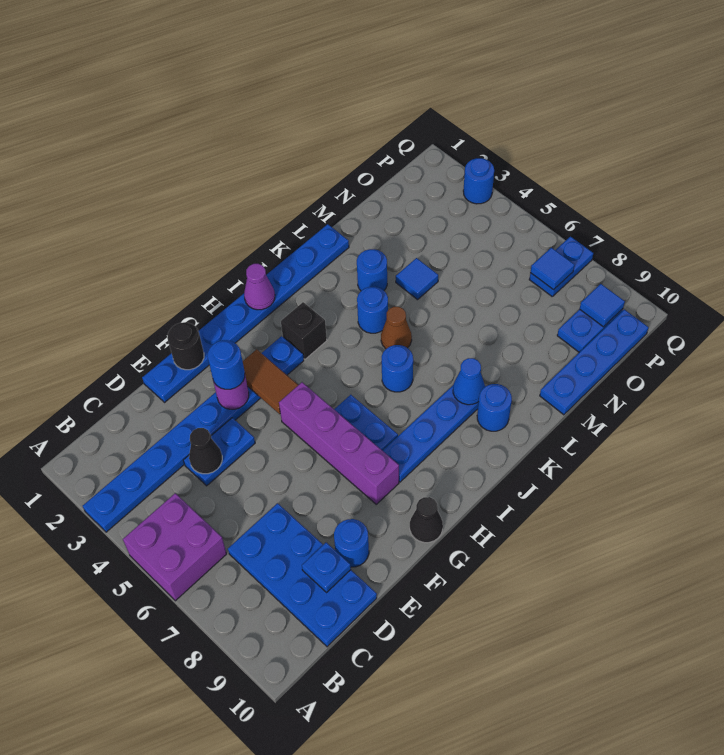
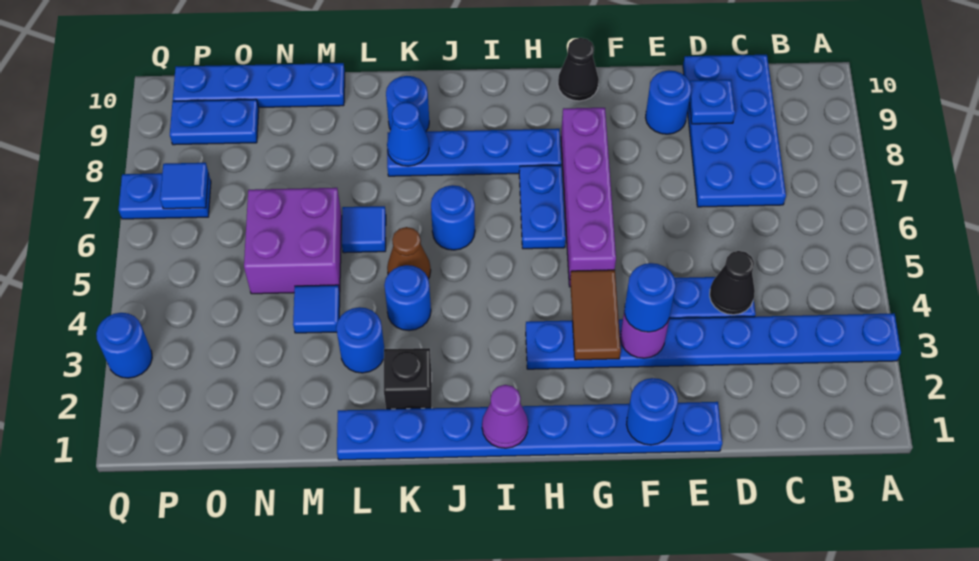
purple brick A5:B6 level 1 -> purple brick M5:N6 level 1
black round brick F1 level 2 -> blue round brick F1 level 2
black brick I3 level 1 -> black brick K2 level 1
blue tile P9 level 2 -> blue tile L6 level 1

